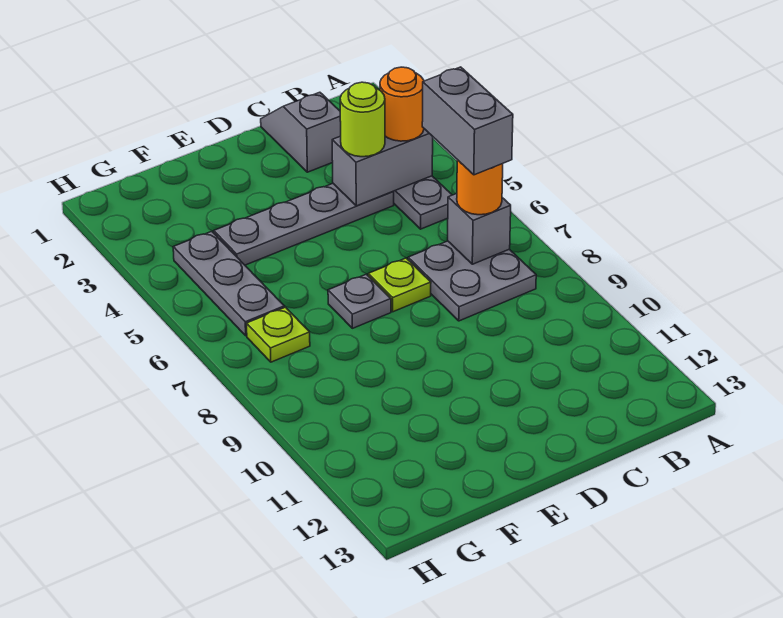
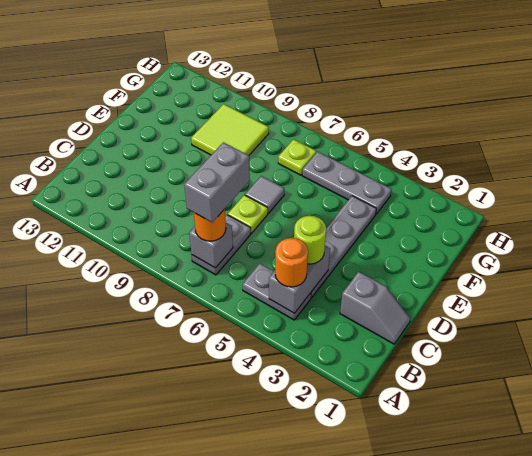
grey brick B6:B7 level 4 -> grey brick B7:C7 level 4
grey plate B7:C8 level 1 -> grey plate B7:C7 level 1
grey plate E7 level 1 -> grey tile E7 level 1
none -> lime tile F9:G10 level 1

